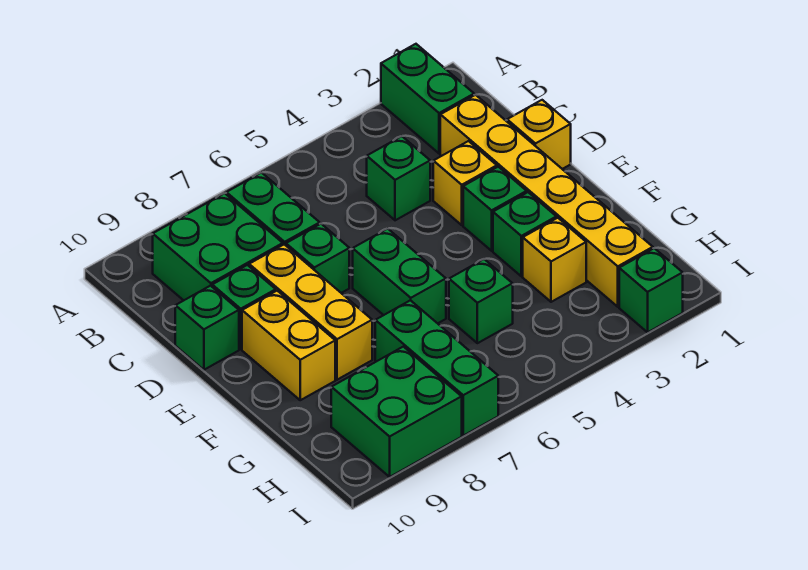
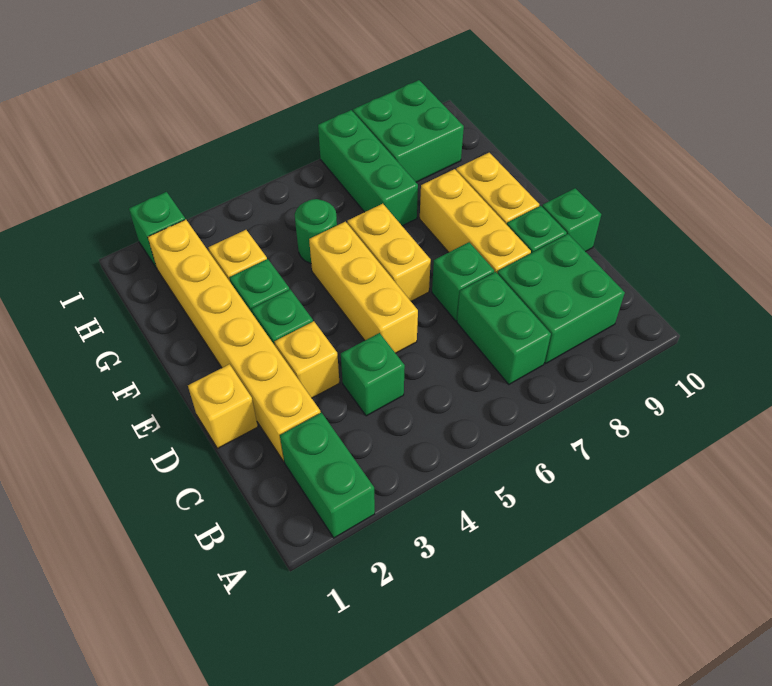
none -> yellow brick D5:F5 level 1
green brick E6:F6 level 1 -> yellow brick E6:F6 level 1
green brick G5 level 1 -> green round brick G5 level 1

